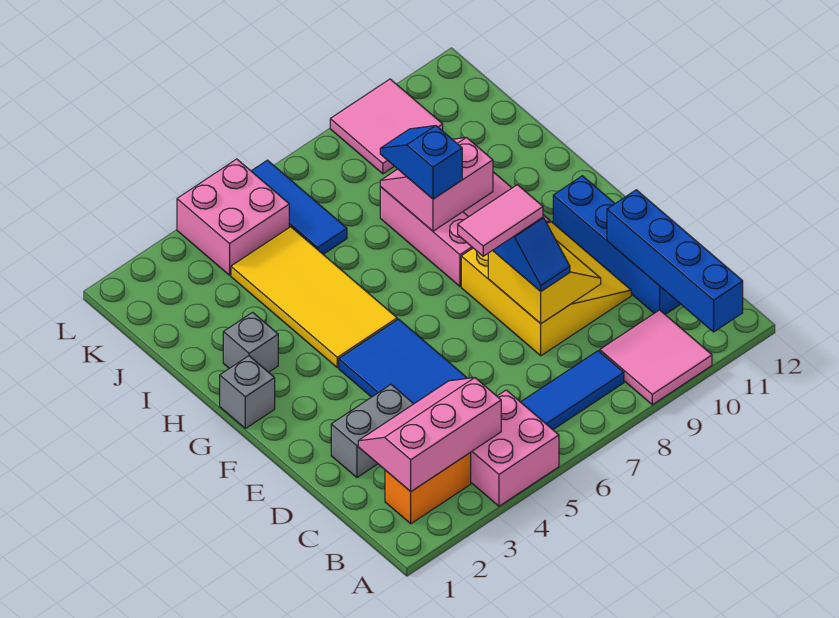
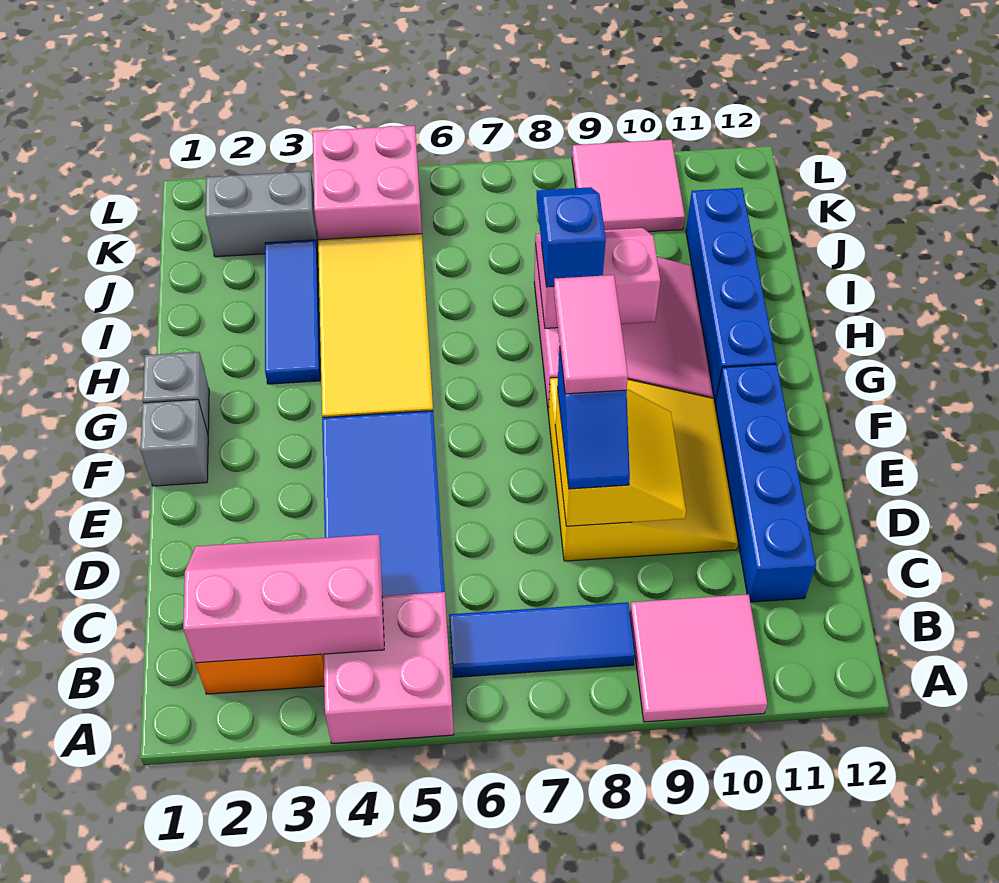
blue brick A11:D11 level 2 -> blue brick G11:J11 level 1
grey brick D2:D3 level 1 -> grey brick K2:K3 level 1
pink tile E7:E8 level 4 -> pink tile E8:F8 level 4
grey brick H2 level 1 -> grey brick F1 level 1
blue tile J6:L6 level 1 -> blue tile H3:J3 level 1

